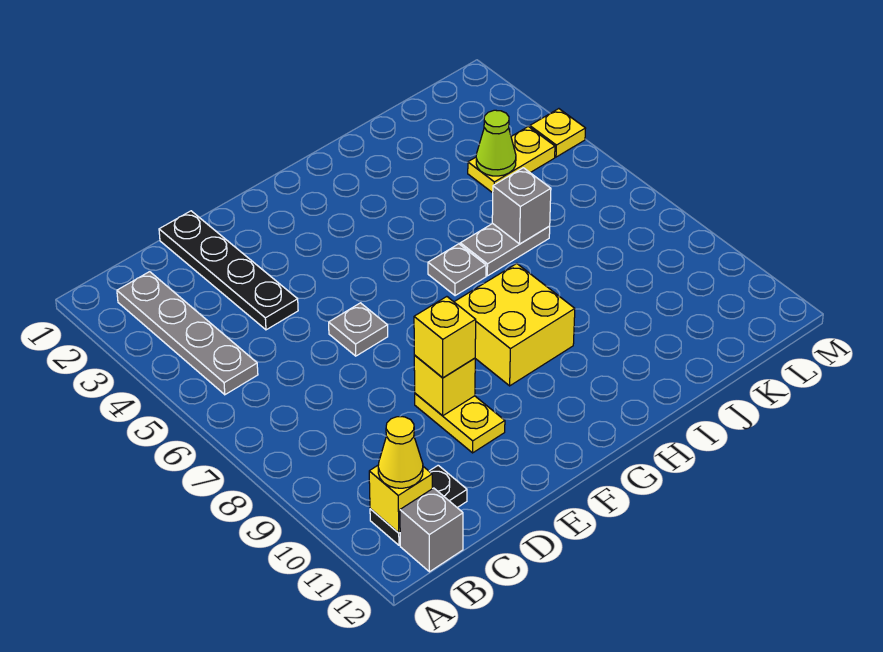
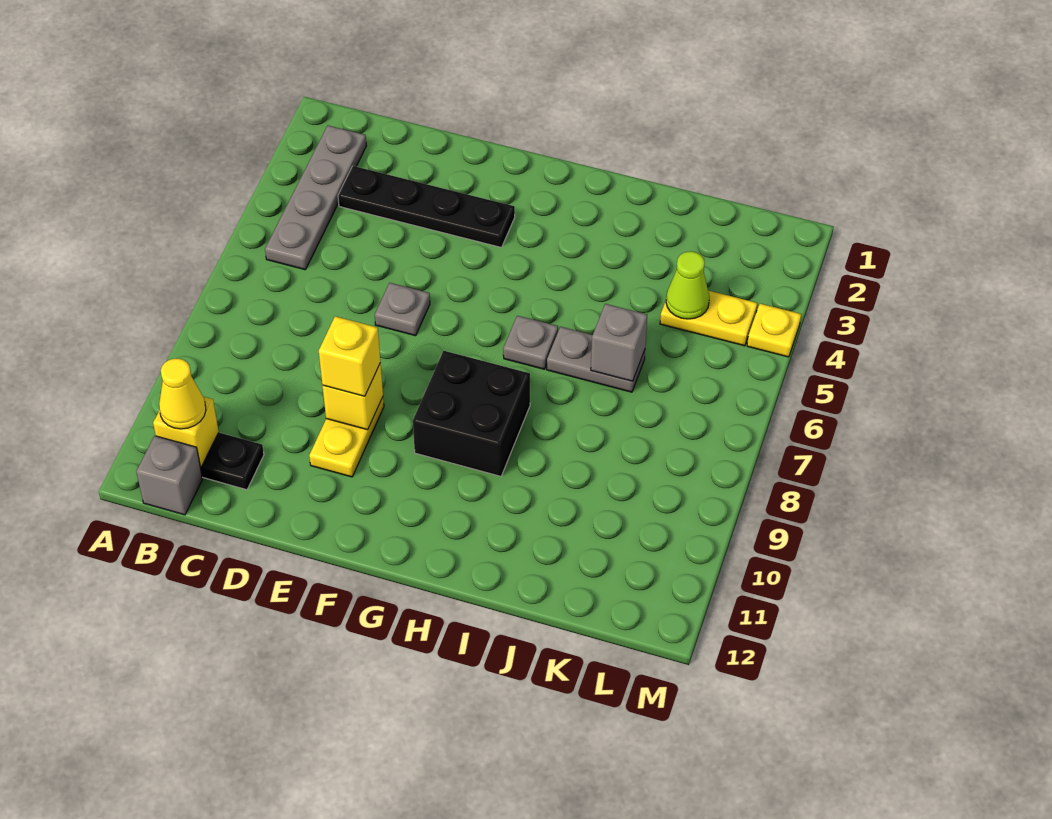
black plate D1:D4 level 1 -> black plate C3:F3 level 1
yellow brick G8:H9 level 1 -> black brick G8:H9 level 1

